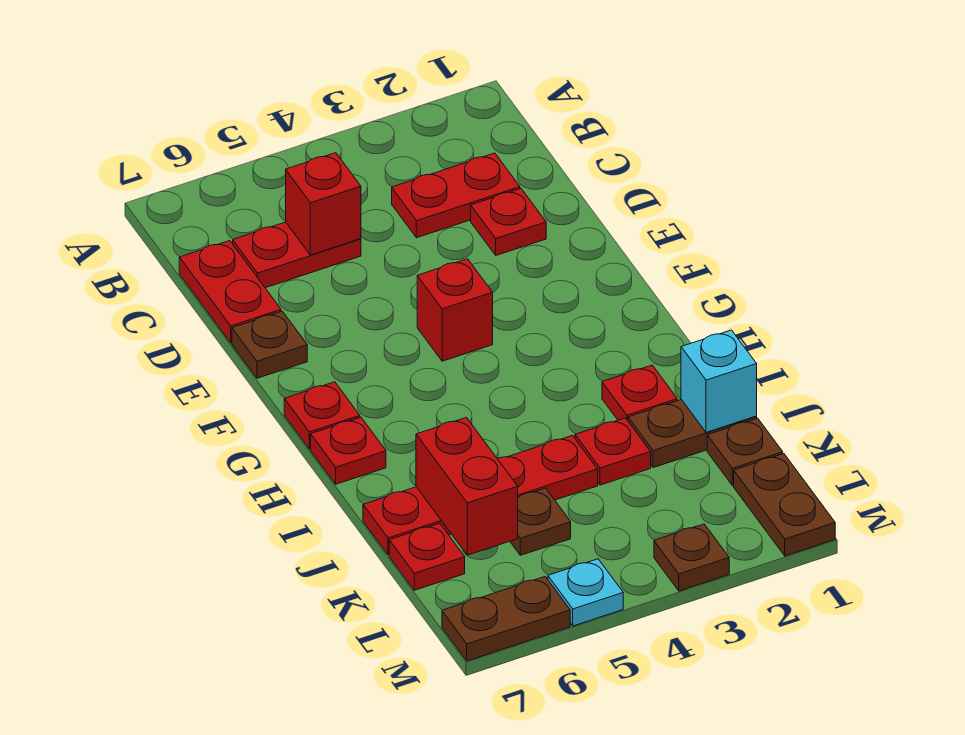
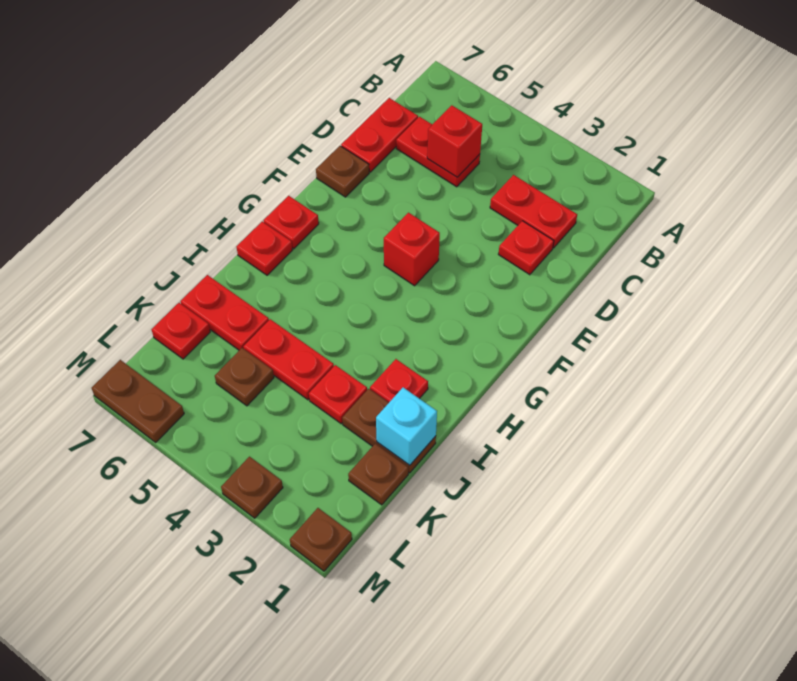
red brick J6:K6 level 2 -> none
brown plate L1:M1 level 1 -> brown plate M1 level 1
cyan plate M5 level 1 -> none

